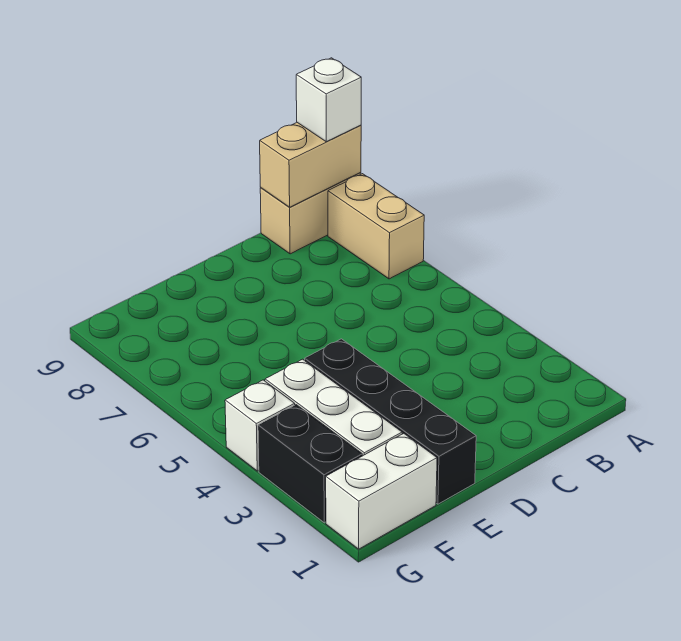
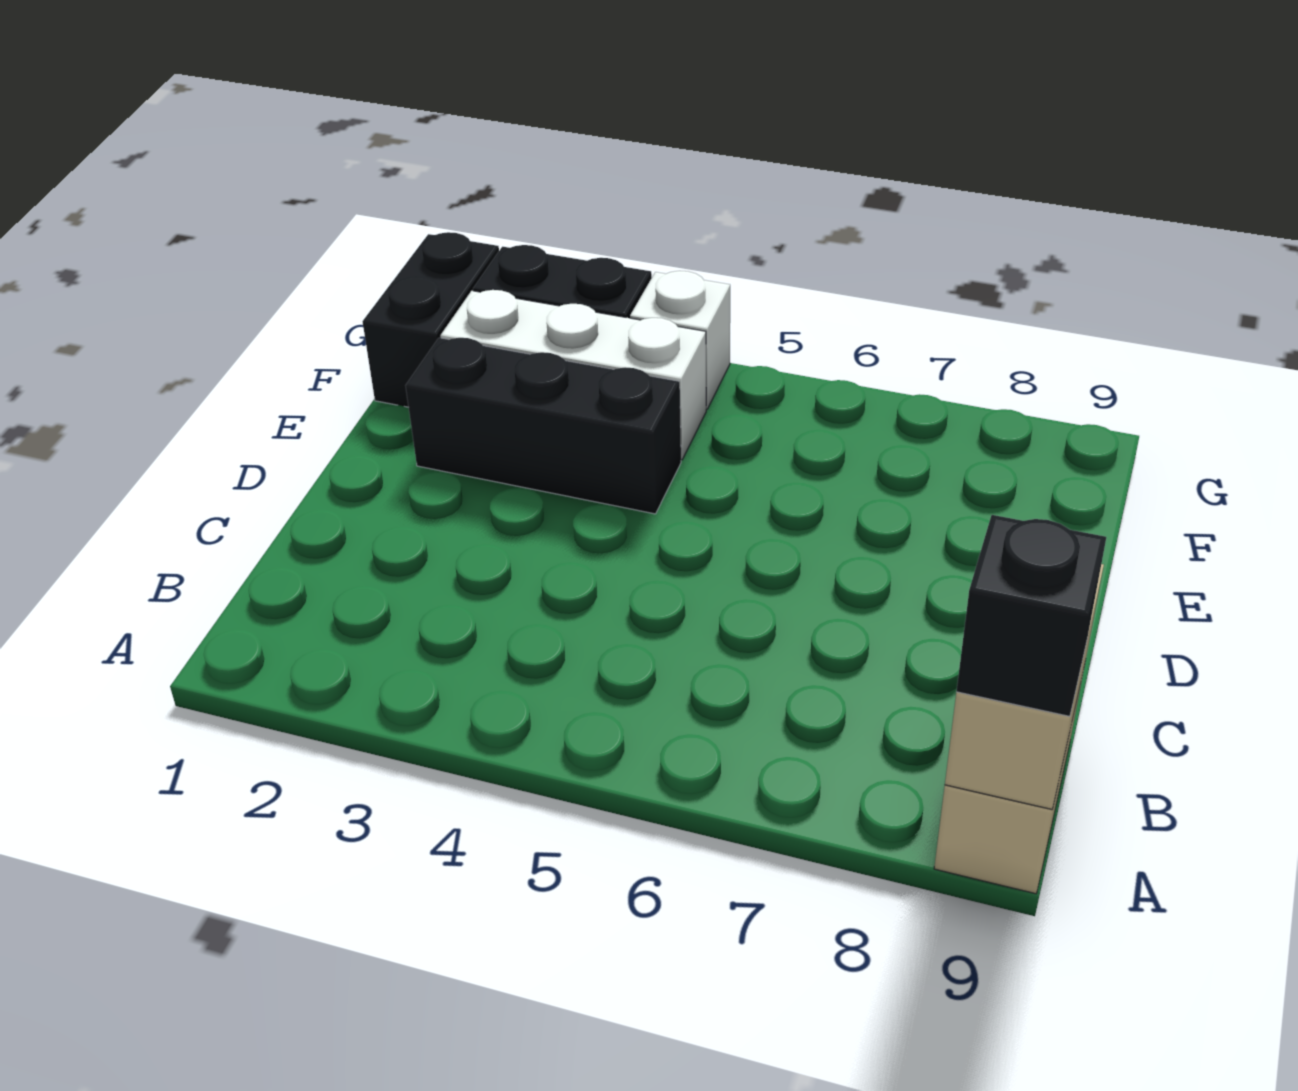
tan brick A7:A8 level 1 -> none
white brick A9 level 3 -> black brick A9 level 3
black brick E1:E4 level 1 -> black brick E2:E4 level 1
white brick F1:G1 level 1 -> black brick F1:G1 level 1

